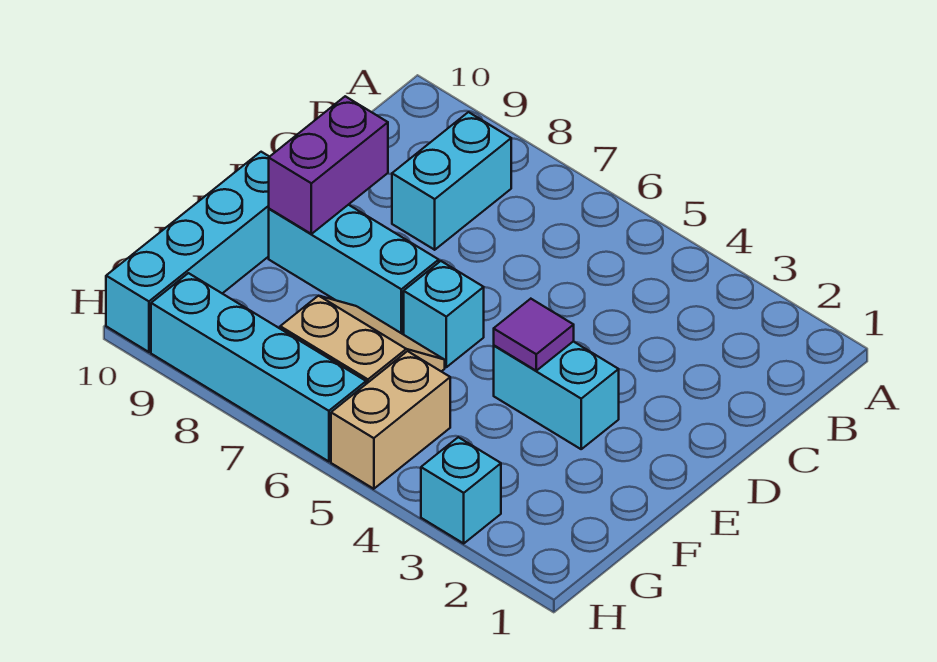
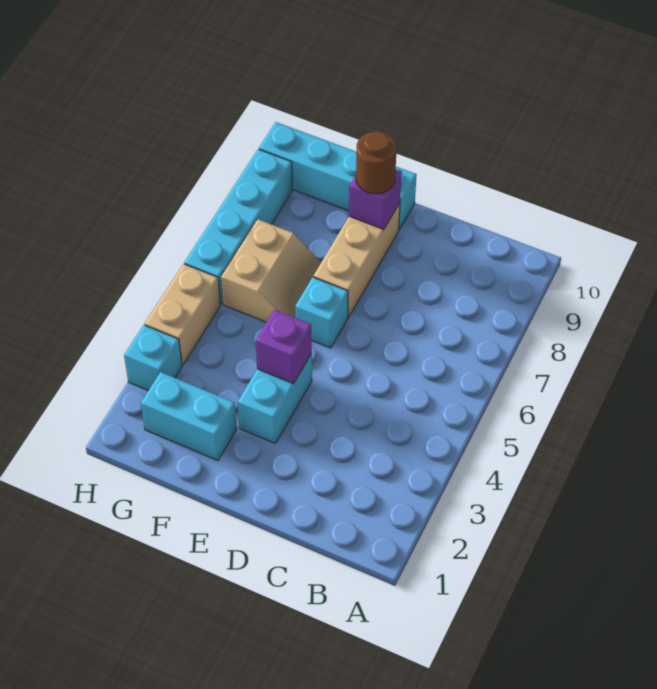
cyan brick B8:C8 level 1 -> cyan brick F2:G2 level 1
purple brick D9:E9 level 2 -> purple brick E9 level 2
purple tile E4 level 2 -> purple brick E4 level 2
cyan brick E7:E9 level 1 -> tan brick E7:E9 level 1
none -> brown round brick E9 level 3
tan brick G5:H5 level 1 -> tan brick H4:H5 level 1

